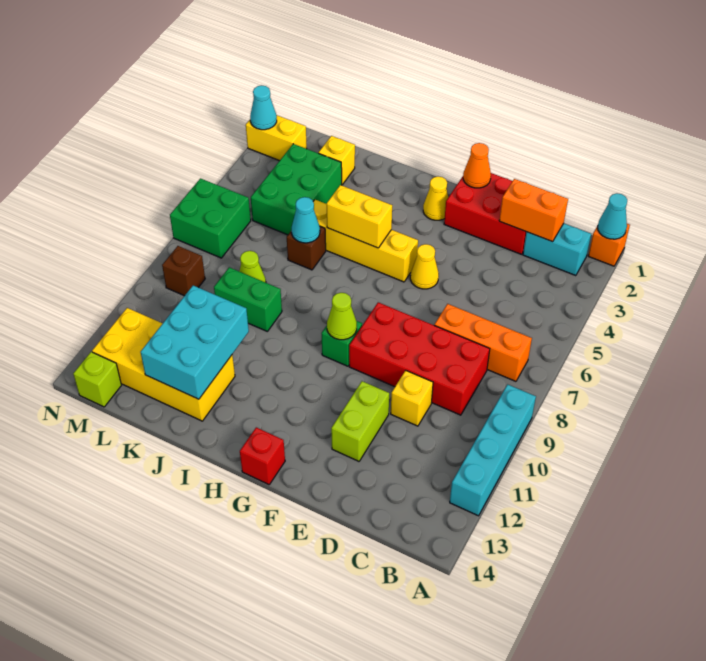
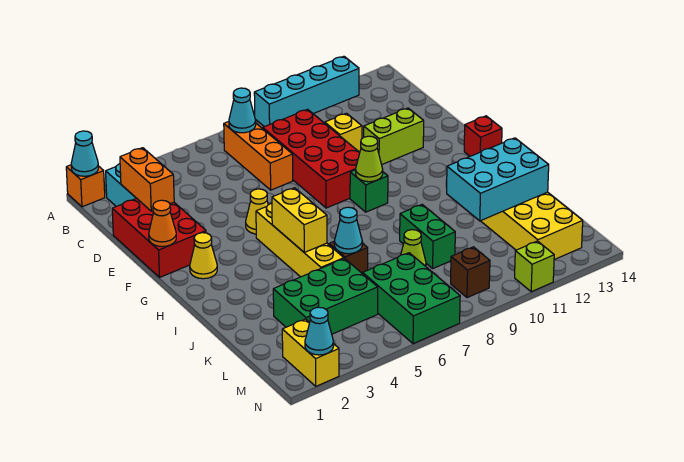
none -> cyan cone B7 level 2
yellow brick K2 level 1 -> none
green brick M6:N7 level 1 -> green brick L6:N7 level 1
lime brick M14 level 1 -> lime brick N11 level 1

